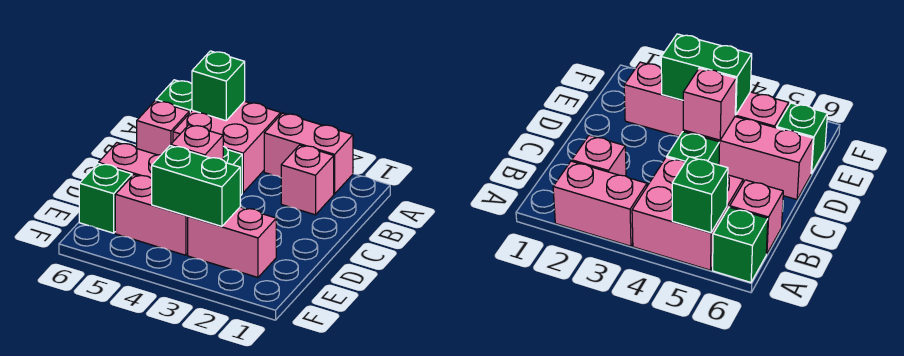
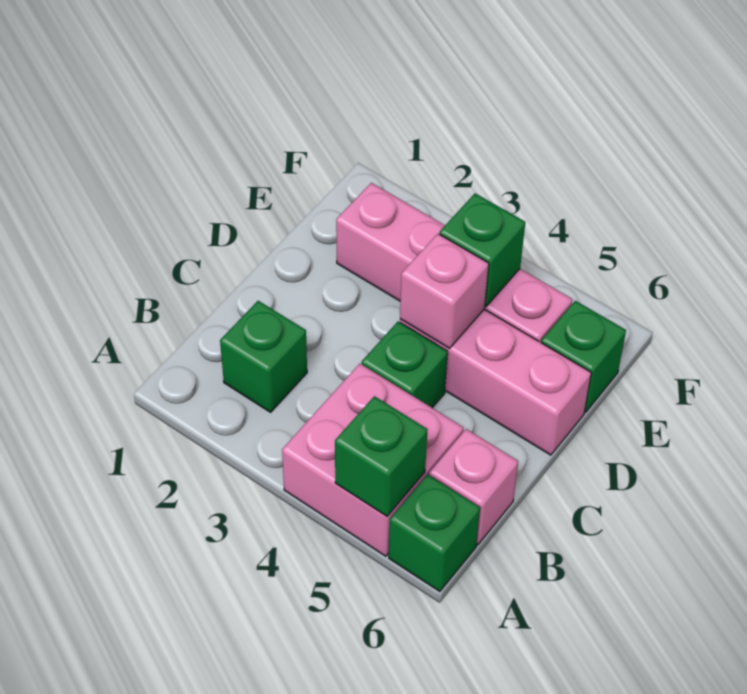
pink brick A2:A3 level 1 -> none
pink brick B2 level 1 -> green brick B2 level 1
green brick E3:E4 level 2 -> green brick E4 level 2

